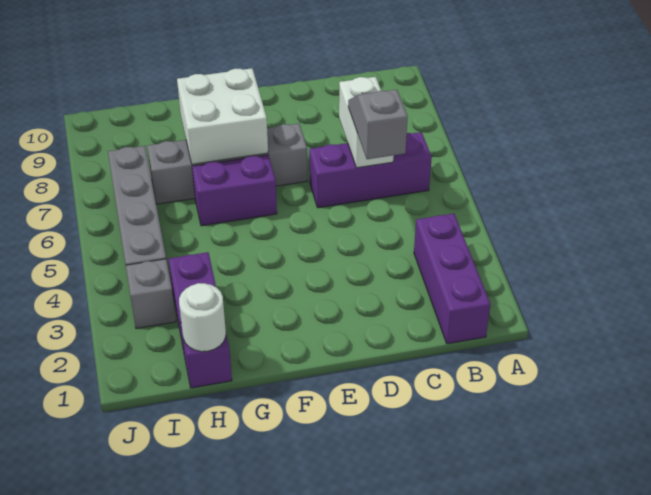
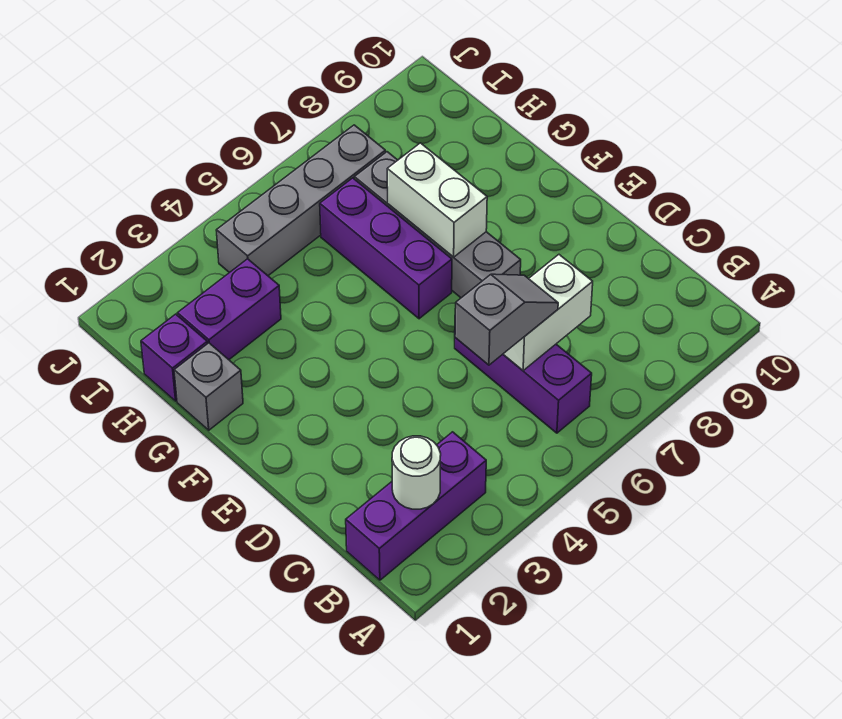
purple brick F6:G6 level 1 -> purple brick F6:H6 level 1
white brick F7:G8 level 2 -> white brick F7:G7 level 2
white round brick H1 level 2 -> white round brick B2 level 2
grey brick I3 level 1 -> grey brick G1 level 1

